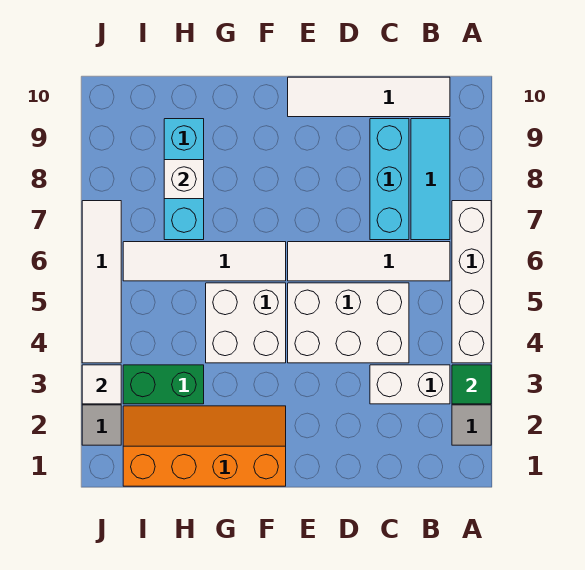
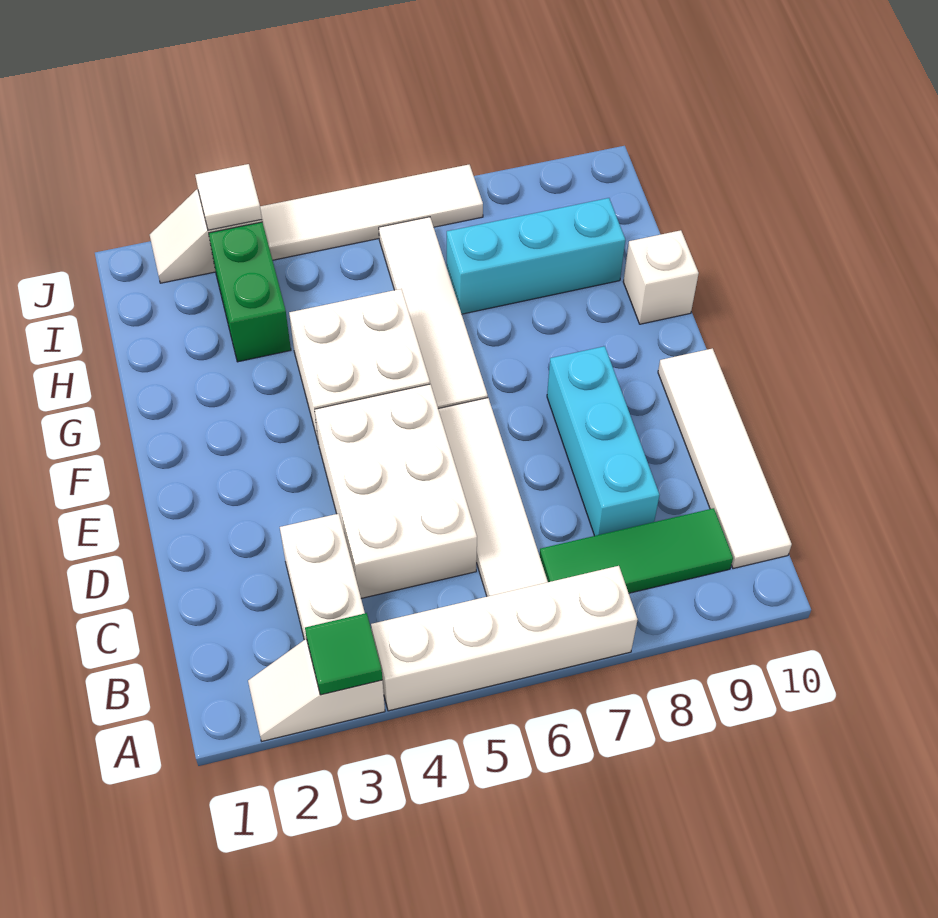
cyan tile B7:B9 level 1 -> green tile B7:B9 level 1
cyan brick C7:C9 level 1 -> cyan brick C8:E8 level 1
orange slope F1:I2 level 1 top 1 -> none
white brick H8 level 2 -> white brick G10 level 1

